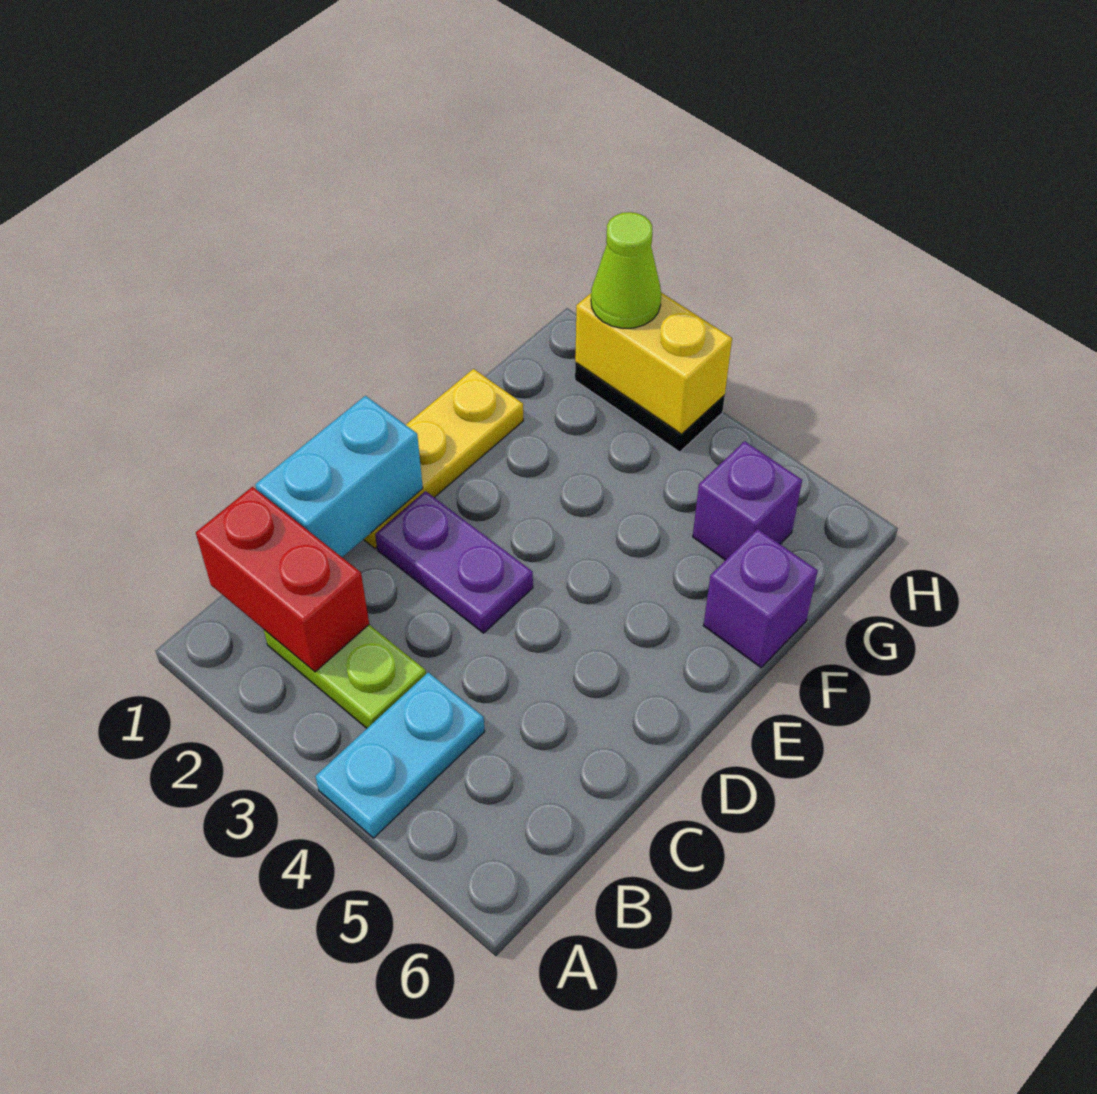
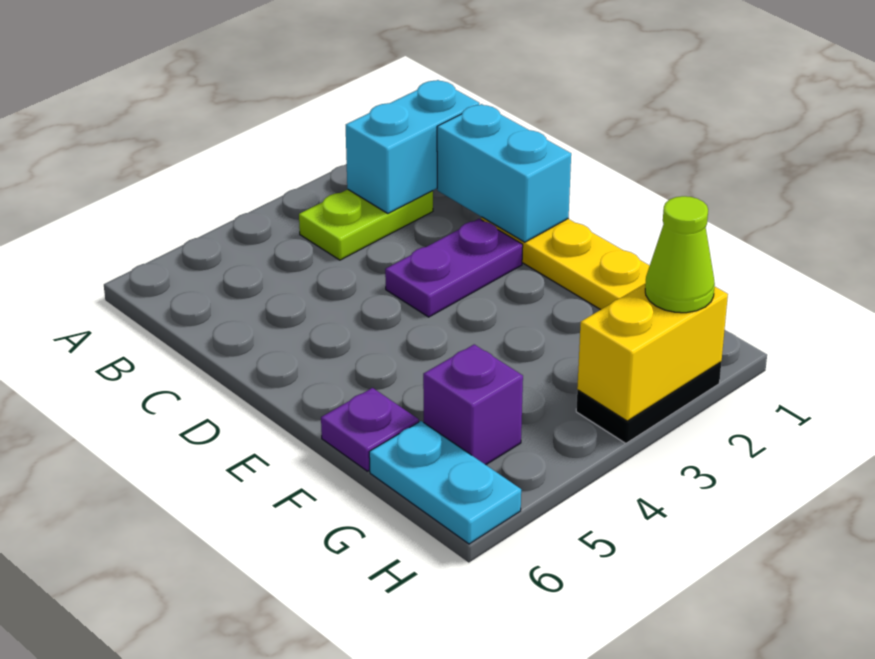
cyan plate A4:B4 level 1 -> cyan plate G6:H6 level 1
red brick B1:B2 level 2 -> cyan brick B1:B2 level 2
purple brick F6 level 1 -> purple plate F6 level 1

